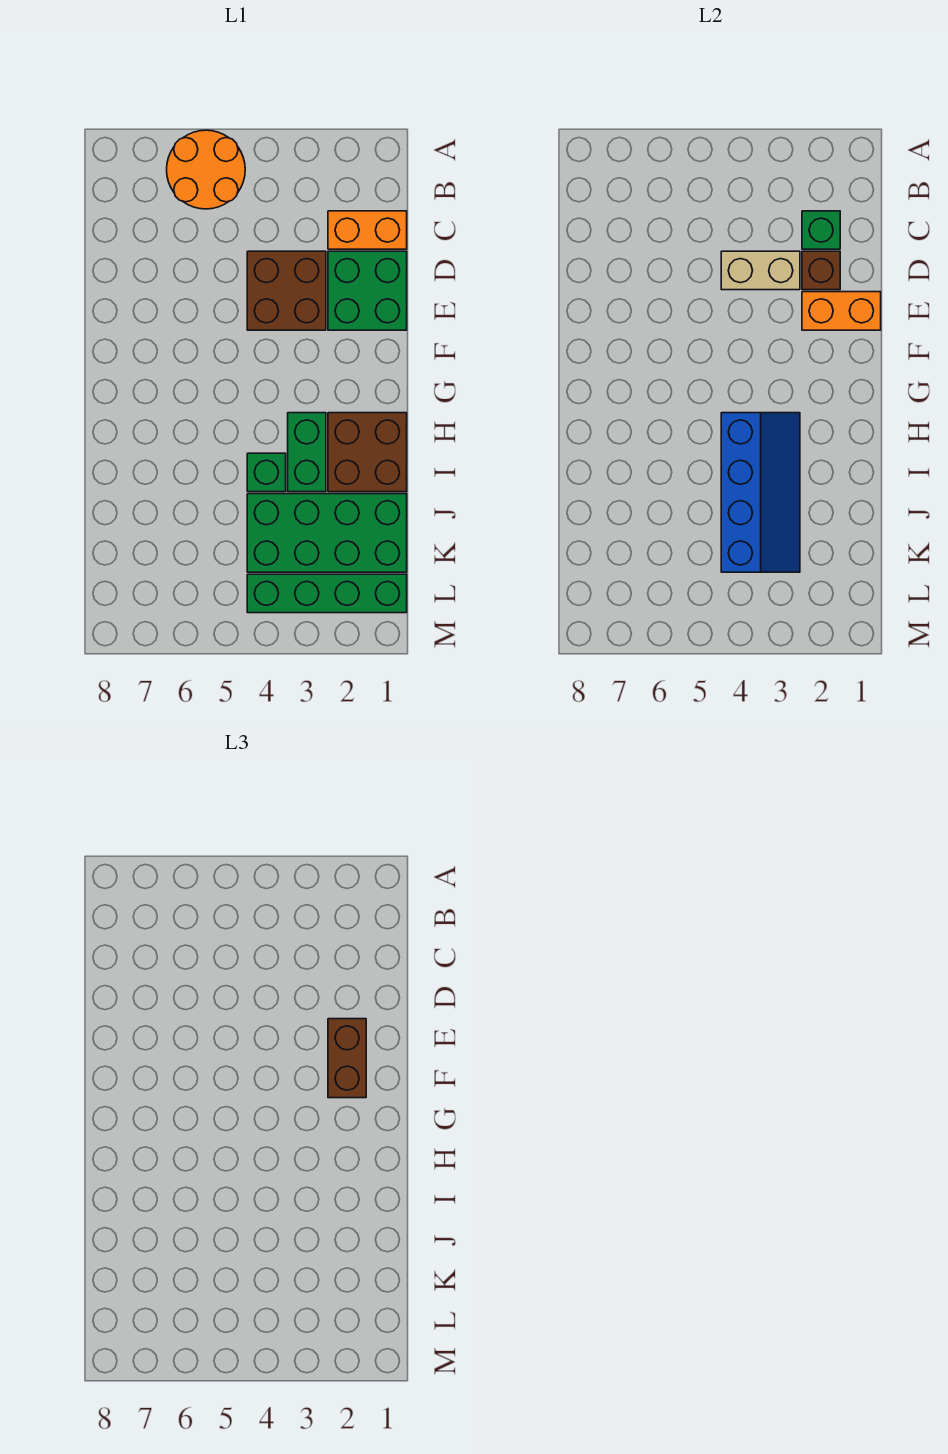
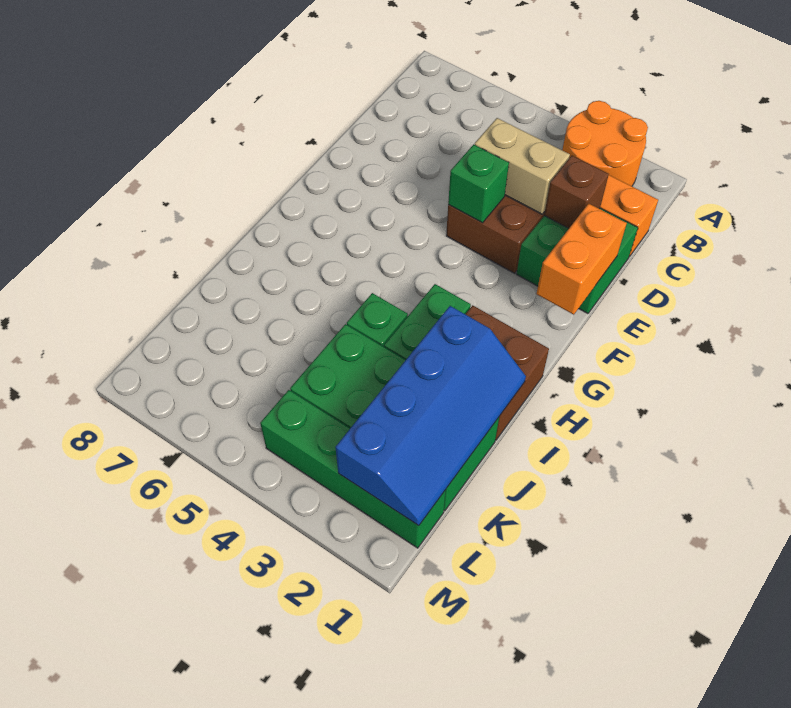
orange round brick A5:B6 level 1 -> orange round brick A2:B3 level 1
green brick C2 level 2 -> green brick E4 level 2
orange brick E1:E2 level 2 -> orange brick E1:F1 level 2
brown brick E2:F2 level 3 -> none
blue slope H3:K4 level 2 top 4 -> blue slope I1:L2 level 2 top 2

